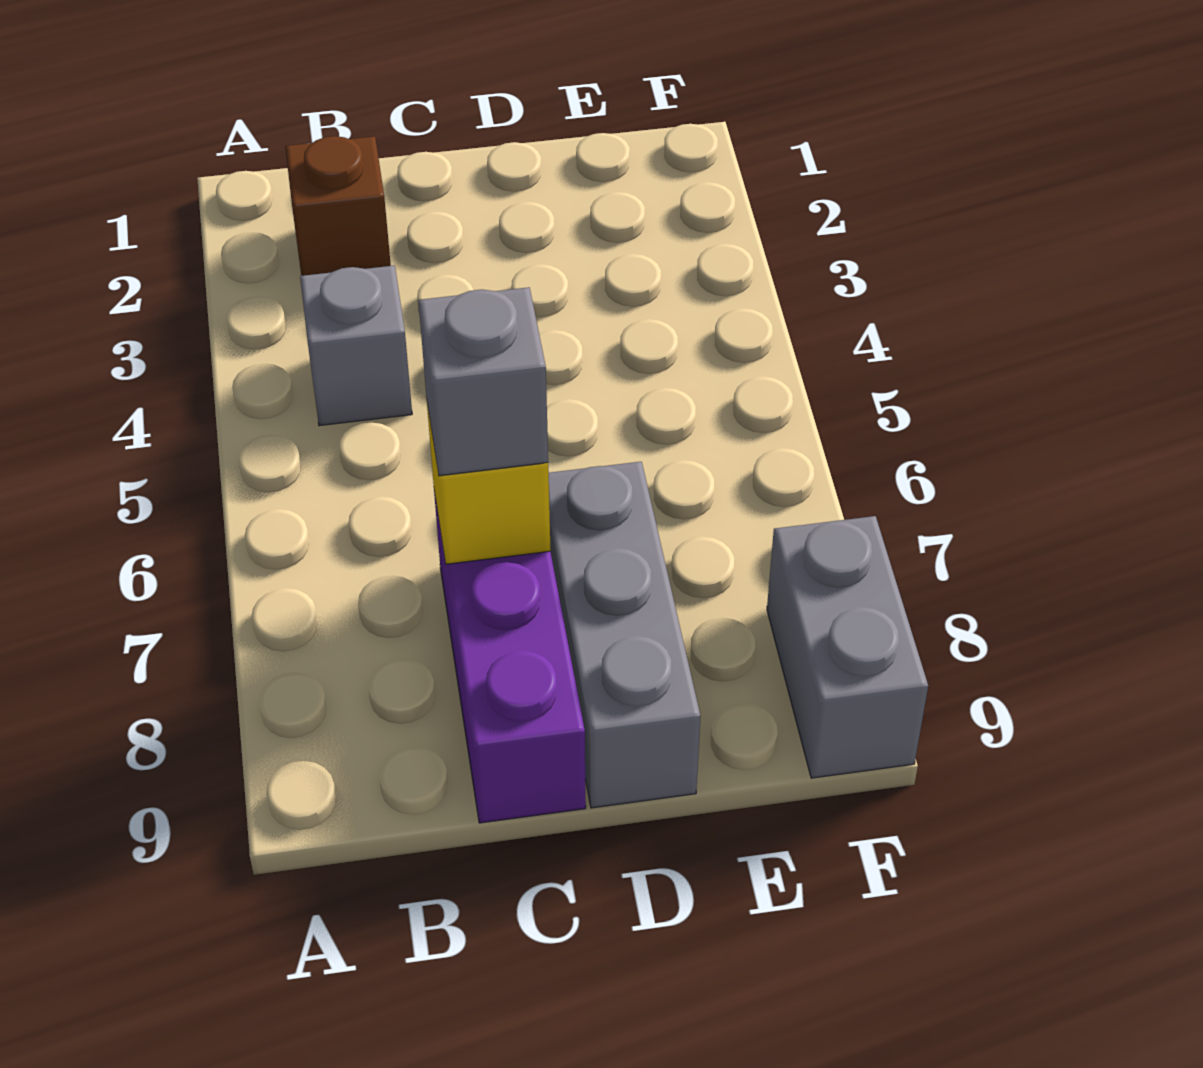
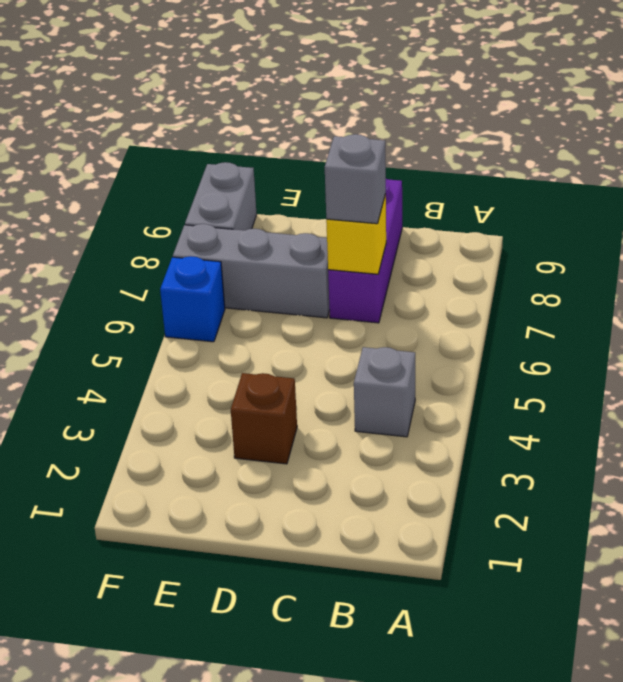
brown brick B2 level 1 -> brown brick D3 level 1
grey brick D7:D9 level 1 -> grey brick D7:F7 level 1
none -> blue brick F6 level 1

